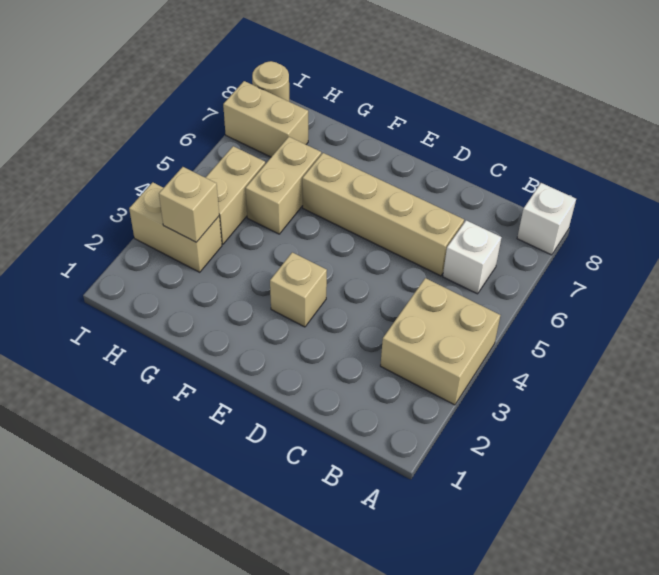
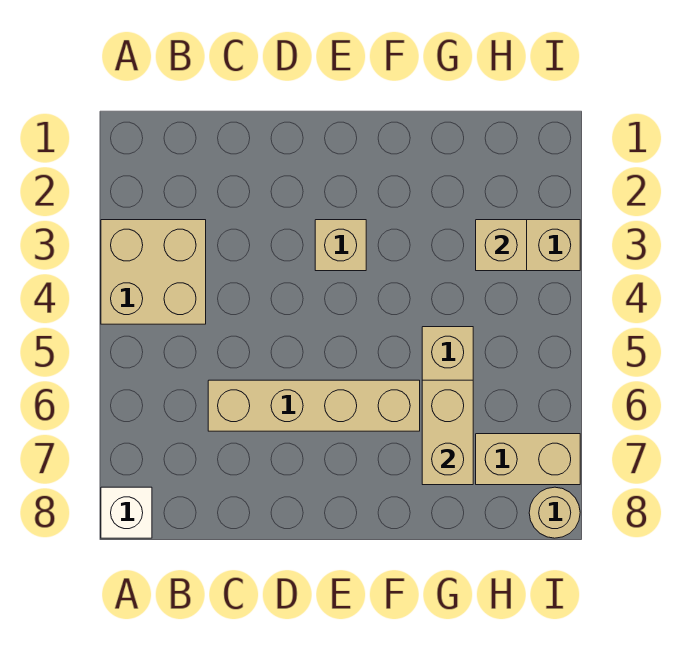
white brick B6 level 1 -> none
tan brick H4:H5 level 1 -> tan brick G6:G7 level 2

